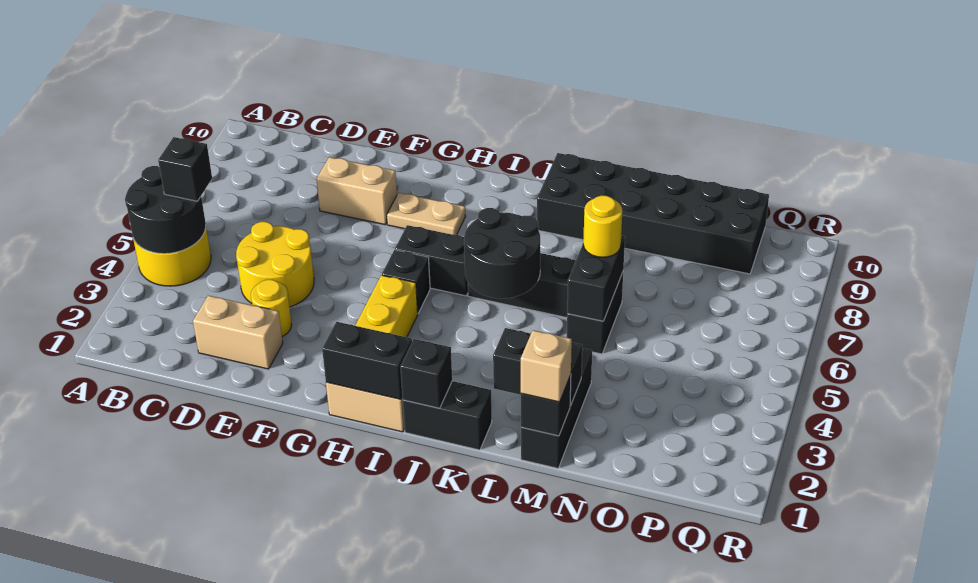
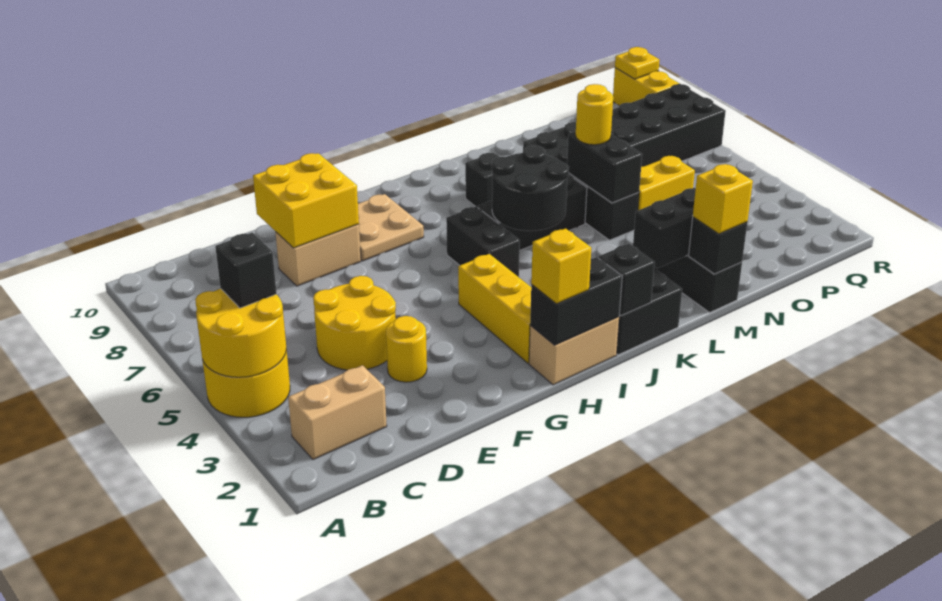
black round brick A4:B5 level 2 -> yellow round brick A4:B5 level 2
tan brick D2:E2 level 1 -> tan brick B2:C2 level 1
none -> yellow brick E8:F9 level 2
tan plate G8:H8 level 1 -> tan plate G8:H9 level 1
none -> yellow brick H1 level 3
black brick H5 level 1 -> black brick K8 level 1
black brick H6:I6 level 1 -> black brick I5:I6 level 1
black brick K9:P10 level 1 -> black brick M7:R8 level 1
tan brick M1 level 3 -> yellow brick M1 level 3
none -> yellow brick N5:O5 level 1
none -> yellow brick R9:R10 level 1
none -> yellow plate R10 level 2

